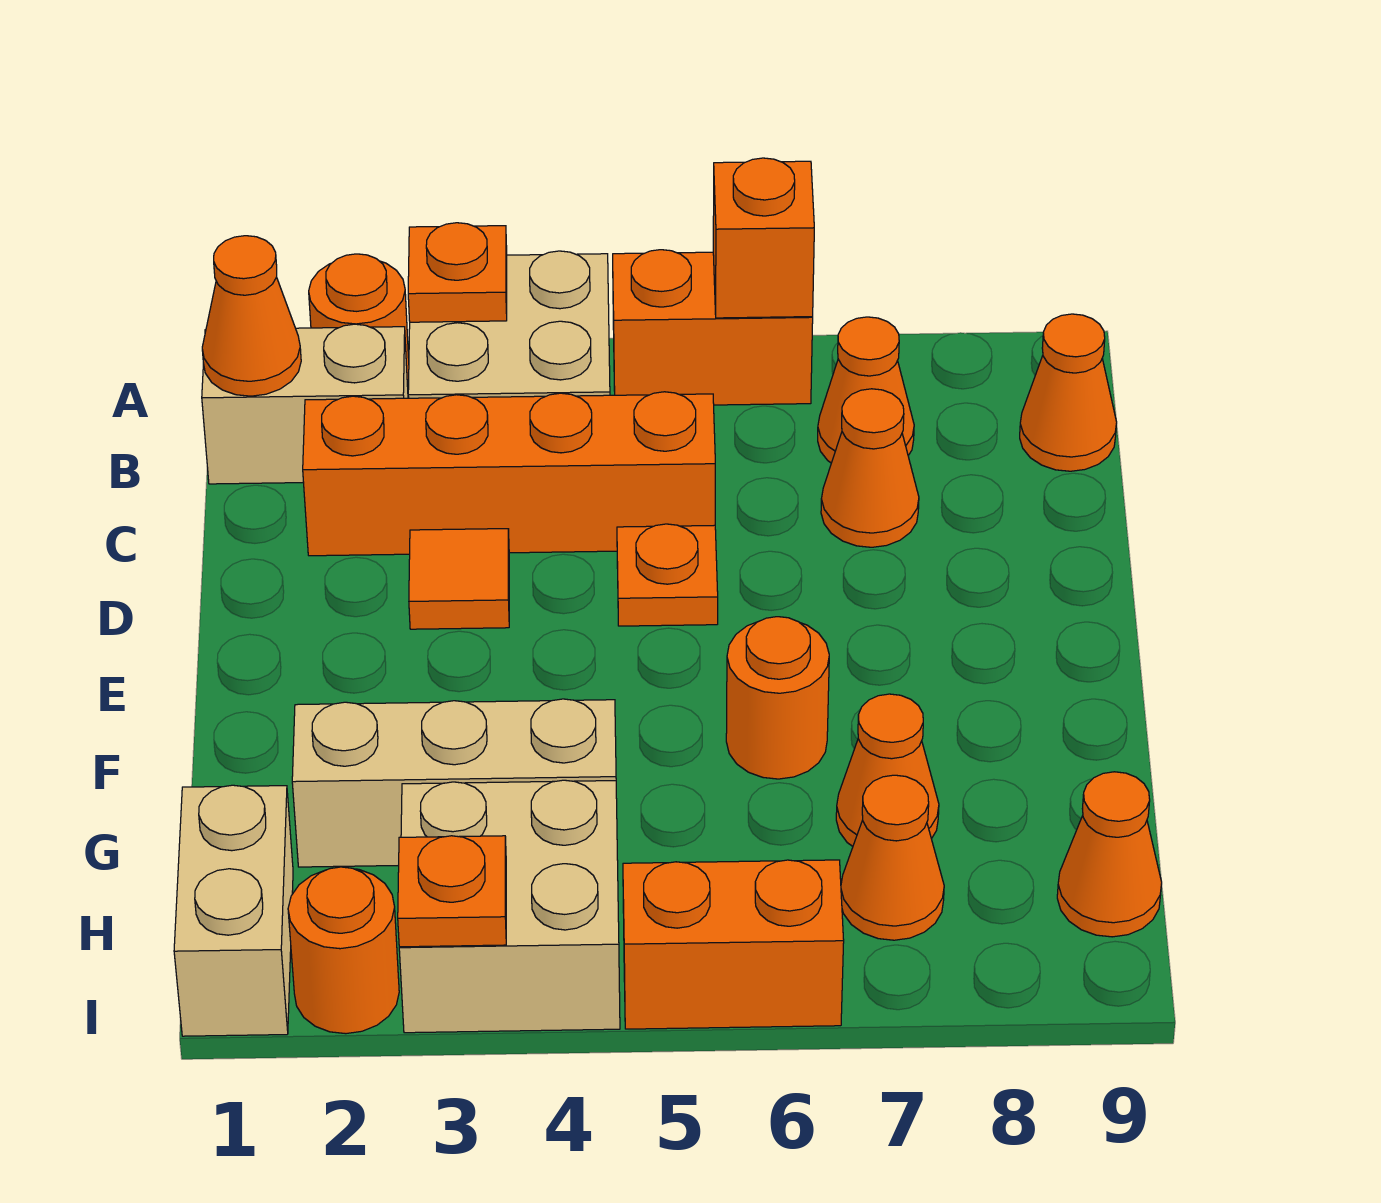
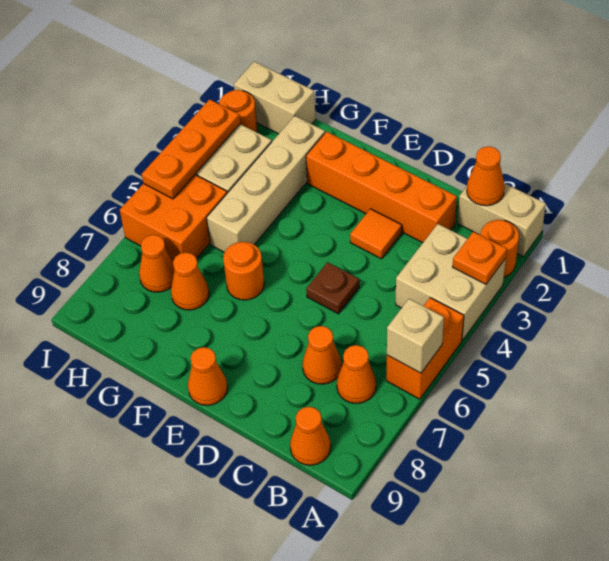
orange brick A6 level 2 -> tan brick A6 level 2
tan brick B1:B2 level 1 -> tan brick A1:B1 level 1
orange brick C2:C5 level 1 -> orange brick C2:F2 level 1
orange plate D5 level 1 -> brown plate D5 level 1
tan brick G2:G4 level 1 -> tan brick G2:G5 level 1
orange cone H9 level 1 -> orange cone E9 level 1
orange plate I3 level 2 -> orange plate I3:I5 level 2
orange brick I5:I6 level 1 -> orange brick H5:I6 level 1

